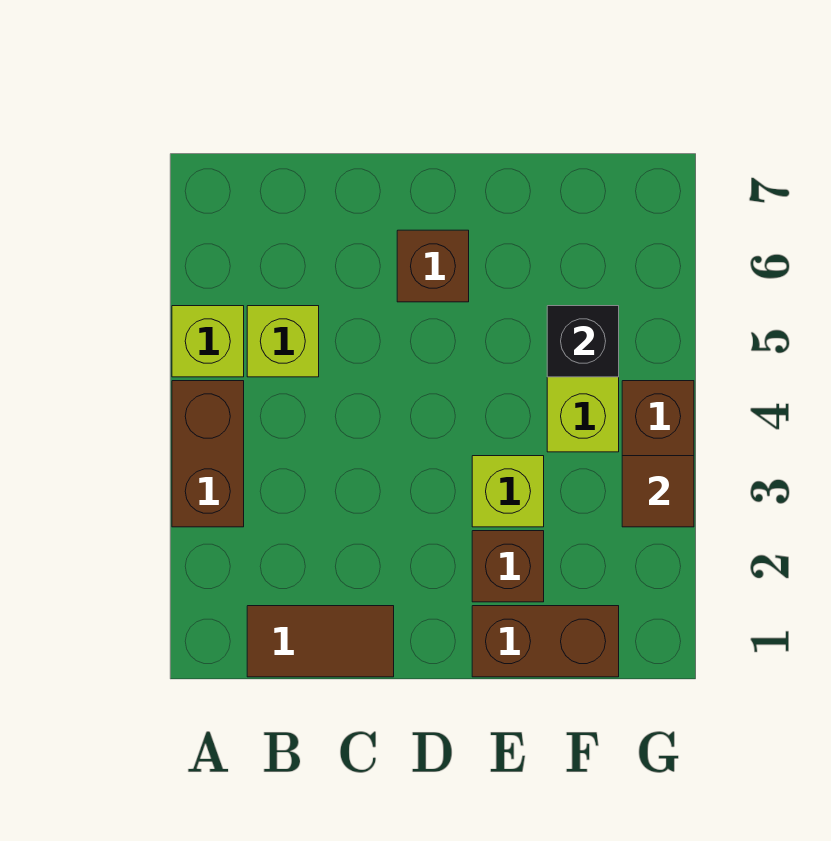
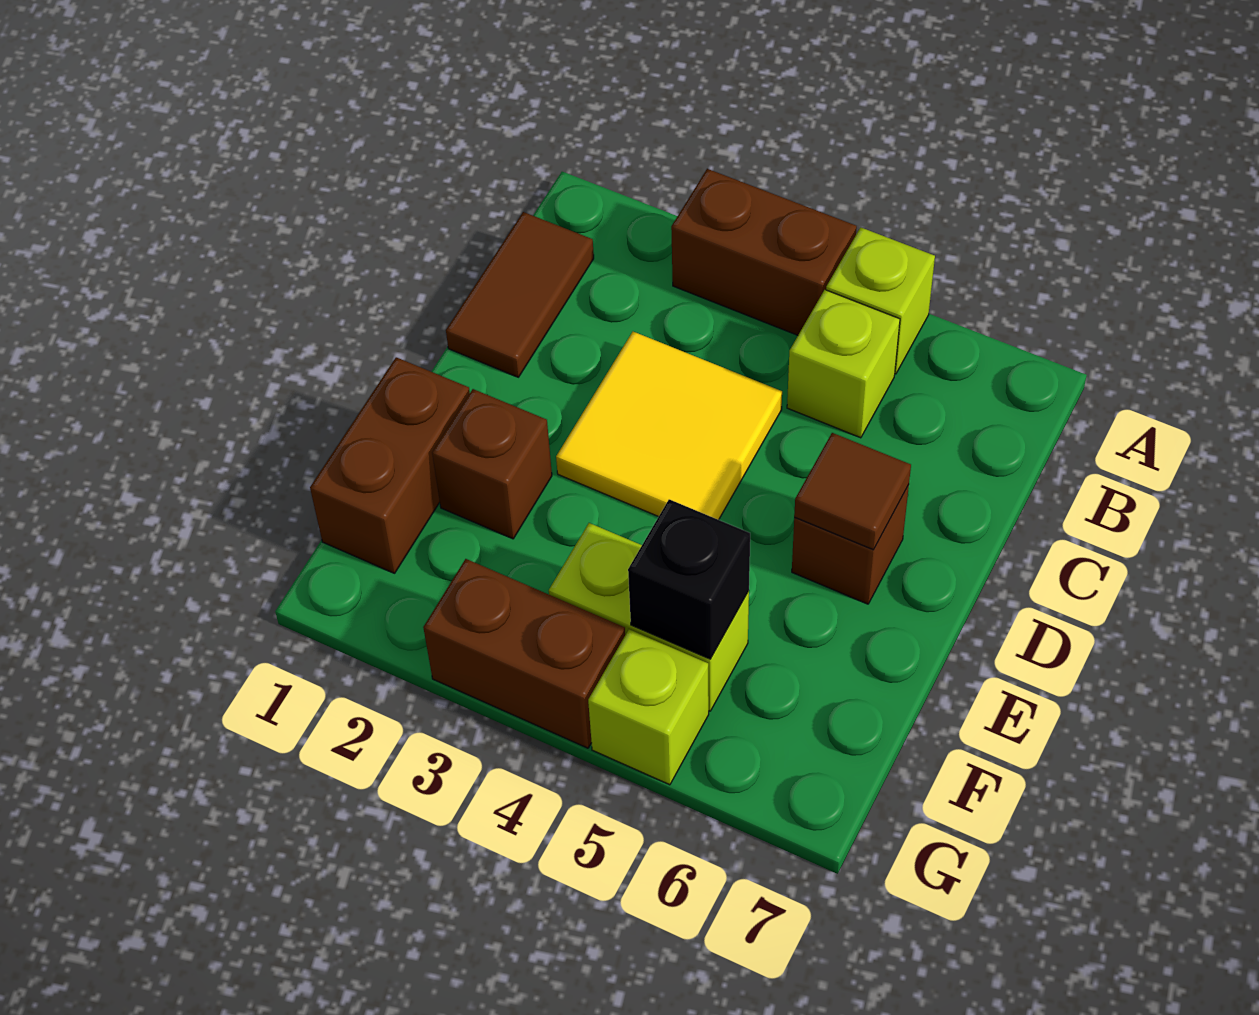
none -> yellow tile C3:D4 level 1
lime brick E3 level 1 -> lime brick G5 level 1
brown tile G3 level 2 -> brown tile D6 level 2

